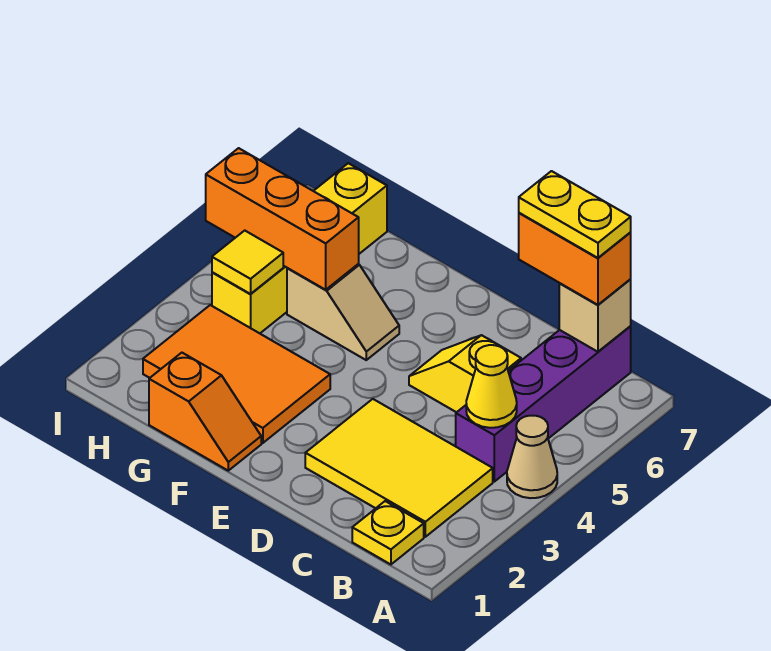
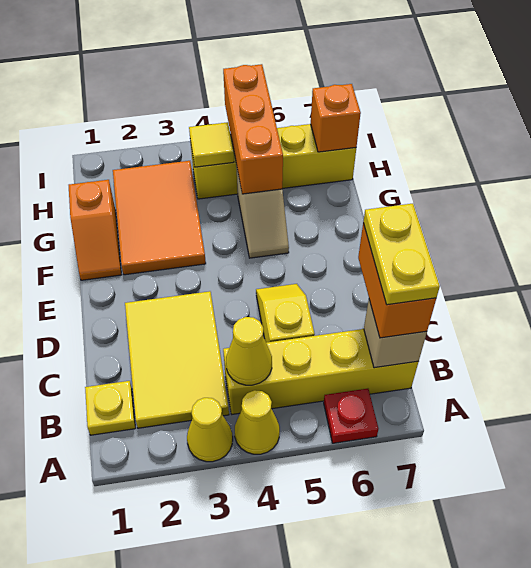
none -> yellow cone A3 level 1
tan cone A4 level 1 -> yellow cone A4 level 1
none -> red plate A6 level 1
purple brick B4:B7 level 1 -> yellow brick B4:B7 level 1
none -> orange brick H7 level 2

